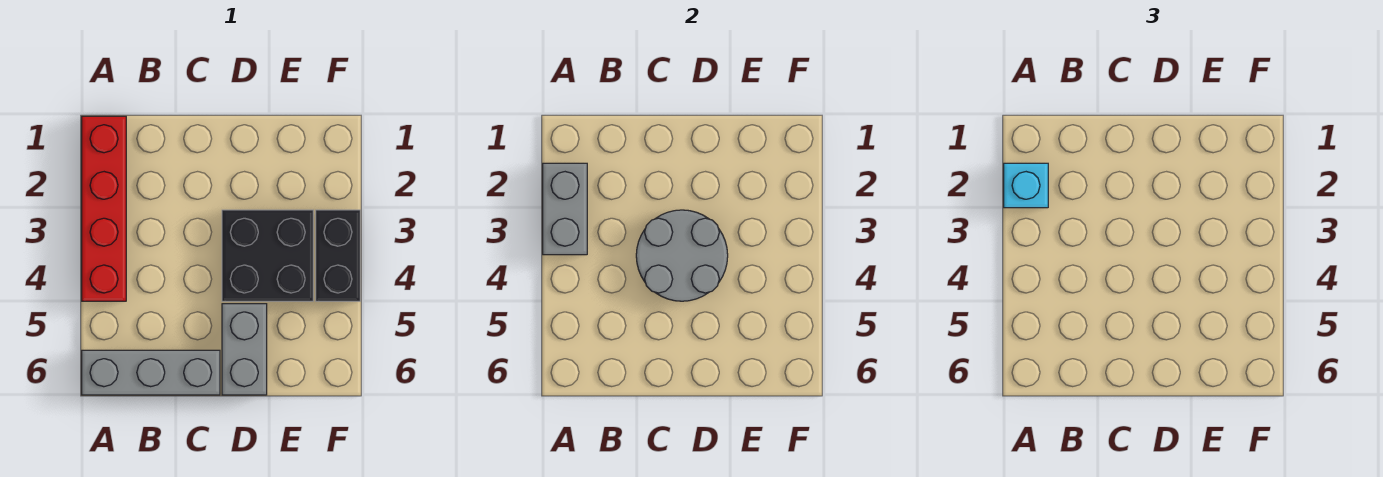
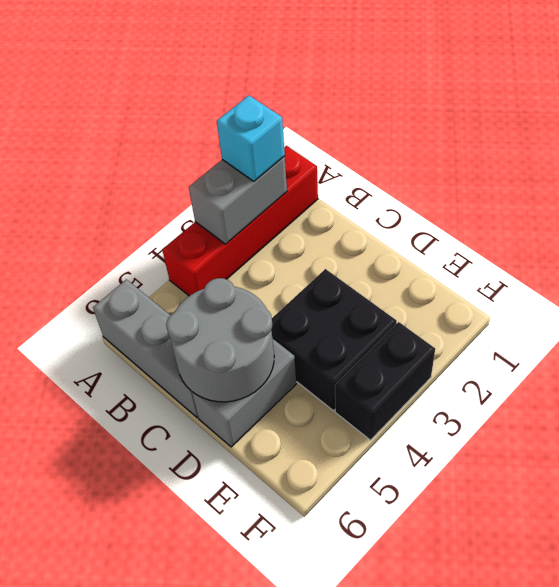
grey round brick C3:D4 level 2 -> grey round brick C5:D6 level 2

